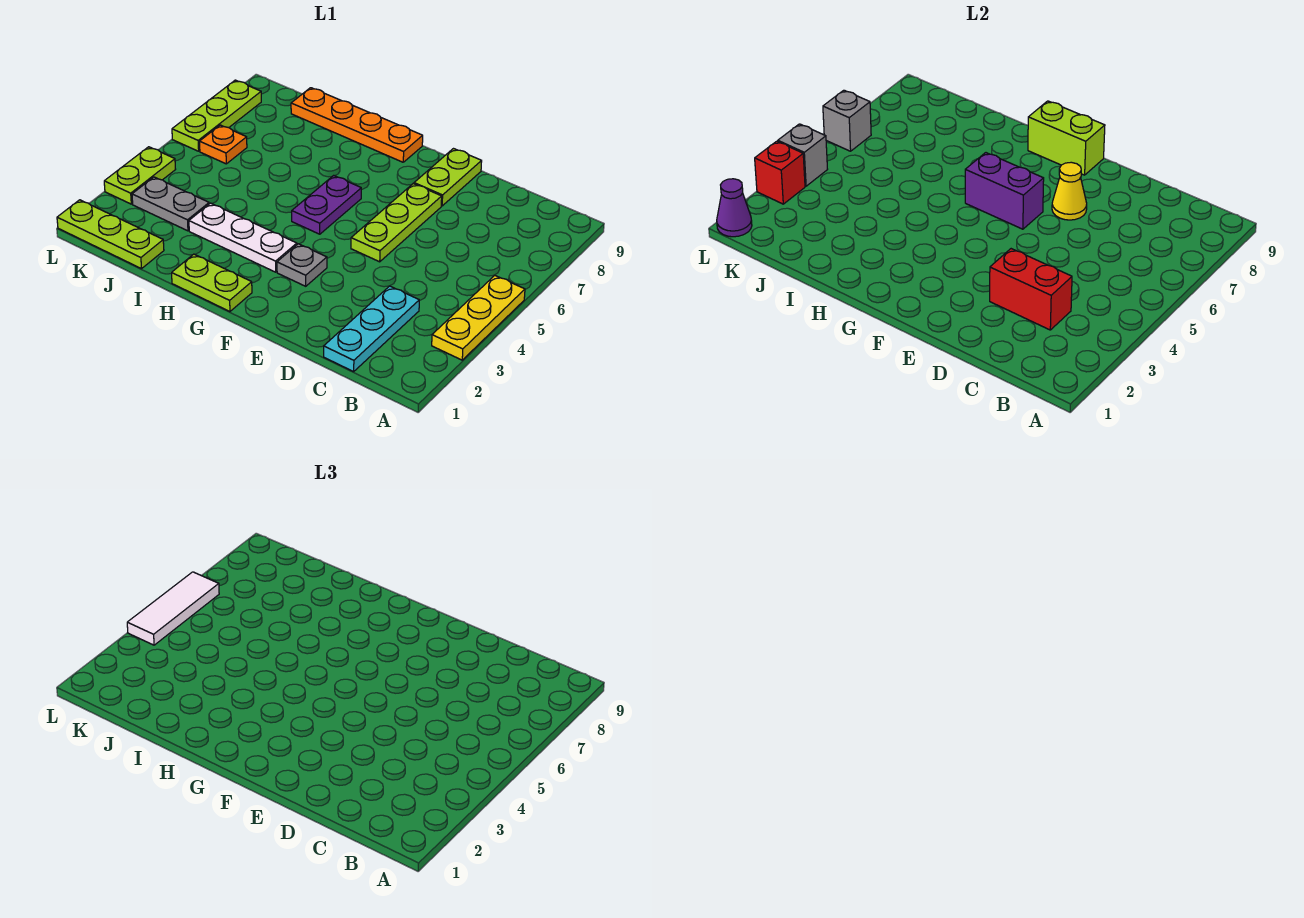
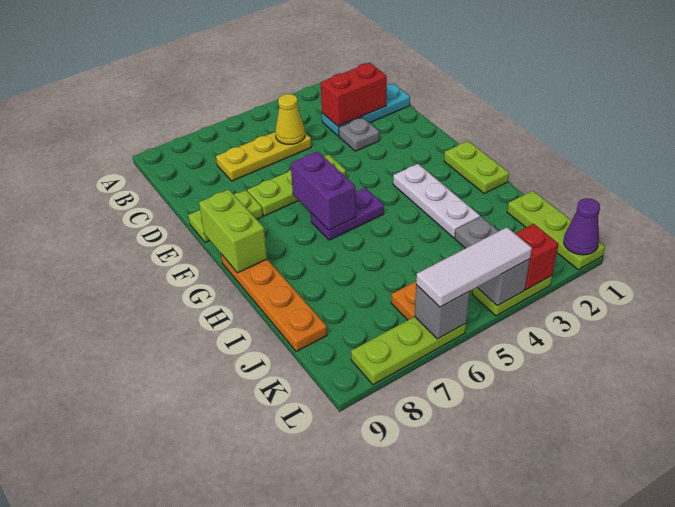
yellow plate A3:A5 level 1 -> yellow plate C5:C7 level 1
red brick C3:D3 level 2 -> red brick C2:C3 level 2
yellow cone E7 level 2 -> yellow cone C5 level 2
grey plate F3 level 1 -> grey plate D3 level 1

